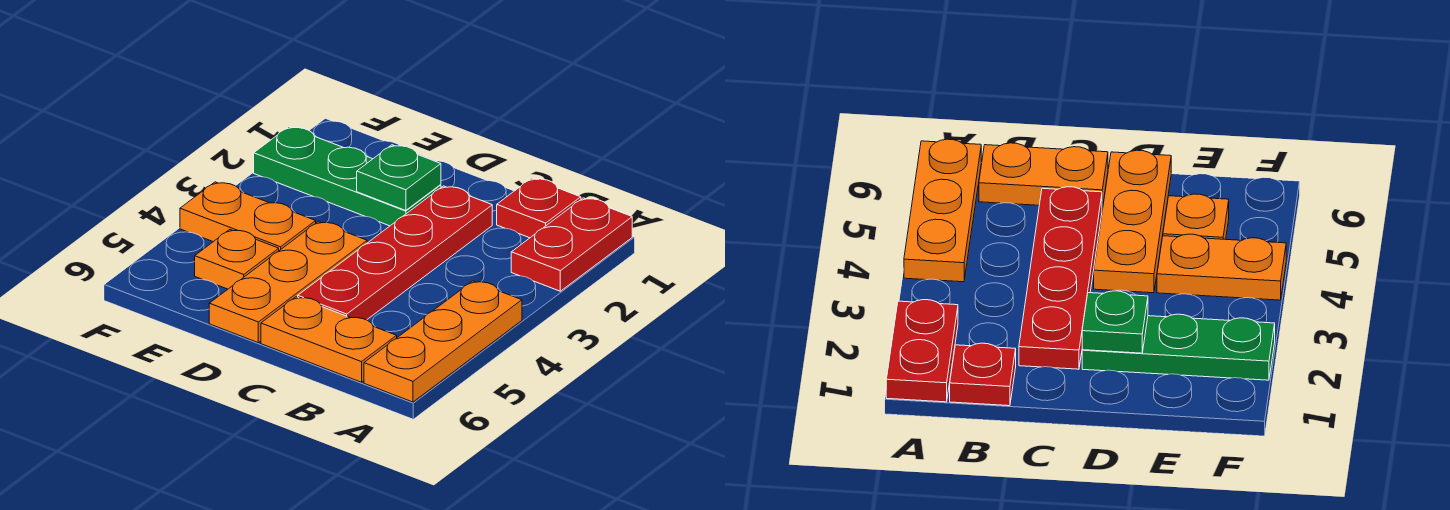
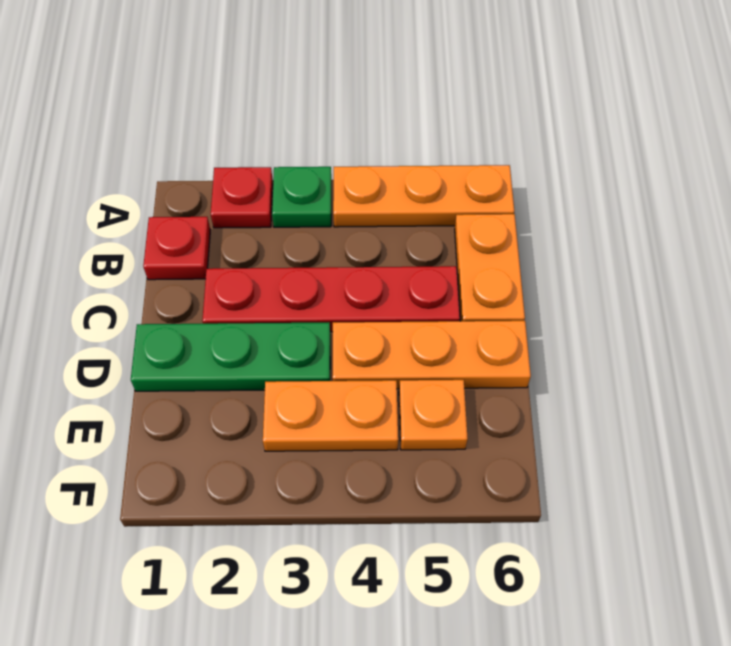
red plate A1:A2 level 1 -> red plate A2 level 1
green plate D2:F2 level 1 -> green plate D1:D3 level 1
green plate D2 level 2 -> green plate A3 level 1
orange plate E4:F4 level 1 -> orange plate E3:E4 level 1

